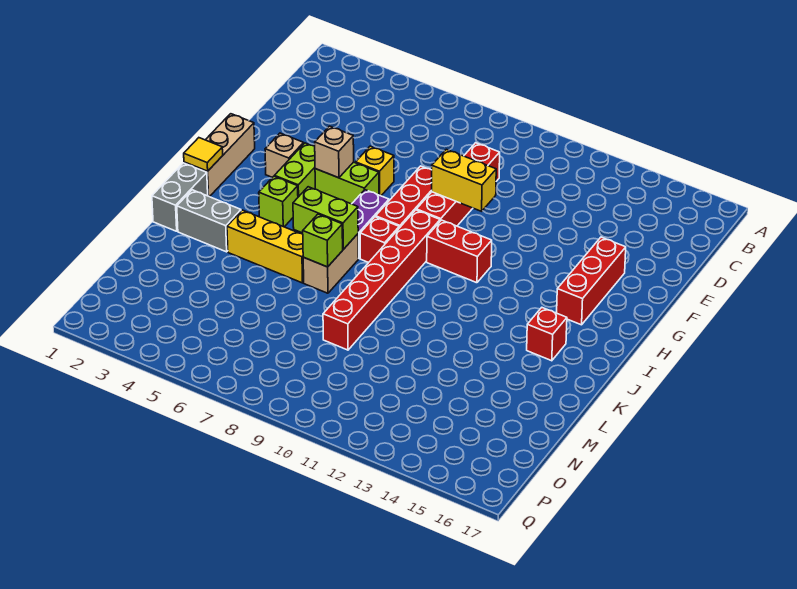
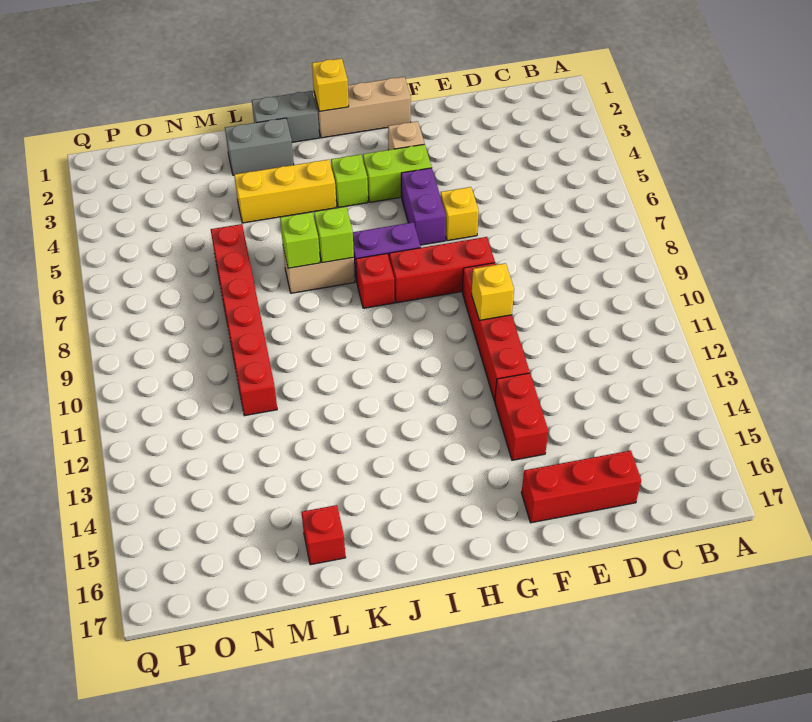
red brick D9:G9 level 1 -> red brick F9:F12 level 1
yellow brick F9:F10 level 2 -> yellow brick F10 level 2
red brick F15:H15 level 1 -> red brick D16:F16 level 1
lime brick G5:G6 level 1 -> purple brick G5:G6 level 1
tan brick G5 level 2 -> none
red brick H9:M9 level 1 -> red brick M6:M11 level 1
red brick H10:H11 level 1 -> red brick F13:F14 level 1
yellow tile I1 level 2 -> yellow brick I1 level 2
lime brick J6:J7 level 2 -> lime brick J7 level 2
red brick J15 level 1 -> red brick L16 level 1
grey brick K2:K3 level 1 -> grey brick K2:L2 level 1
yellow brick K4:K6 level 1 -> yellow brick J4:L4 level 1

